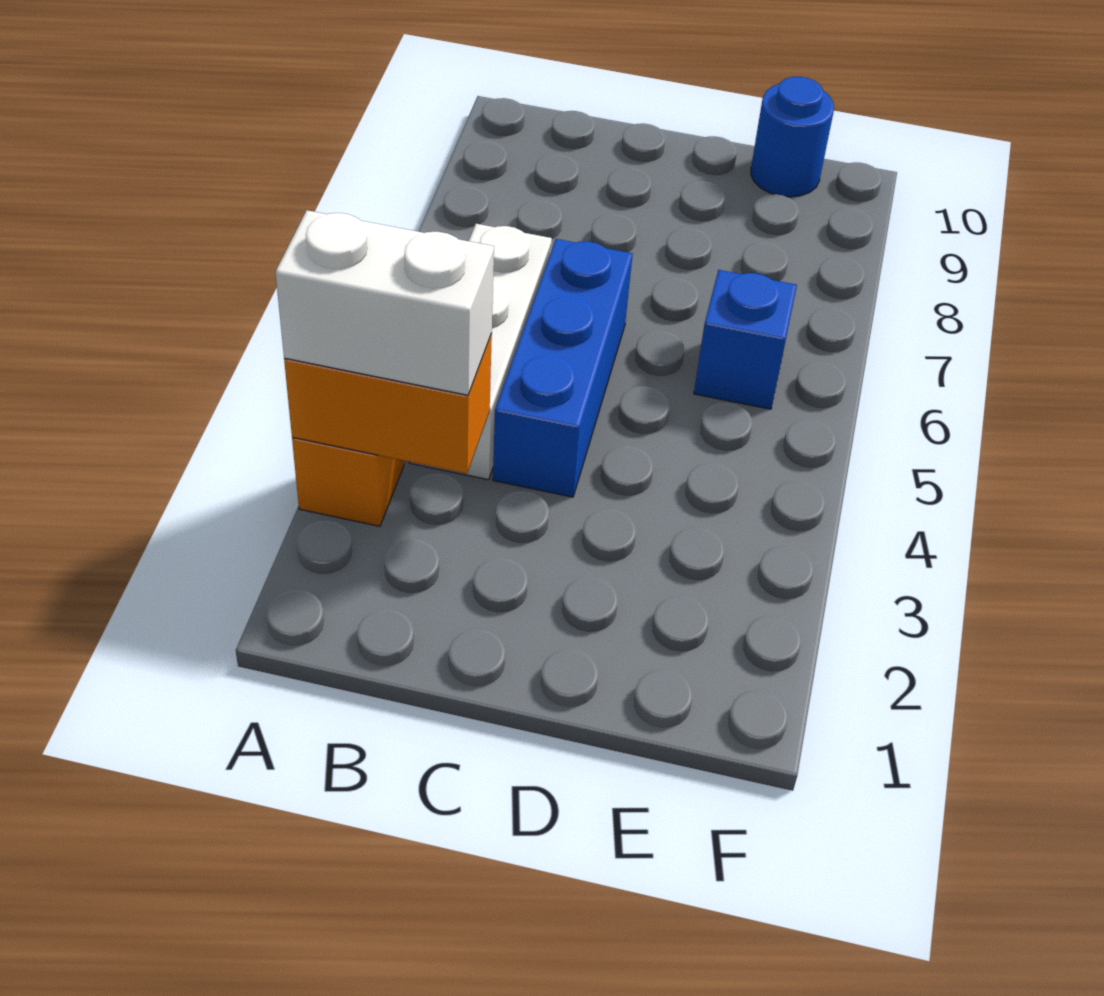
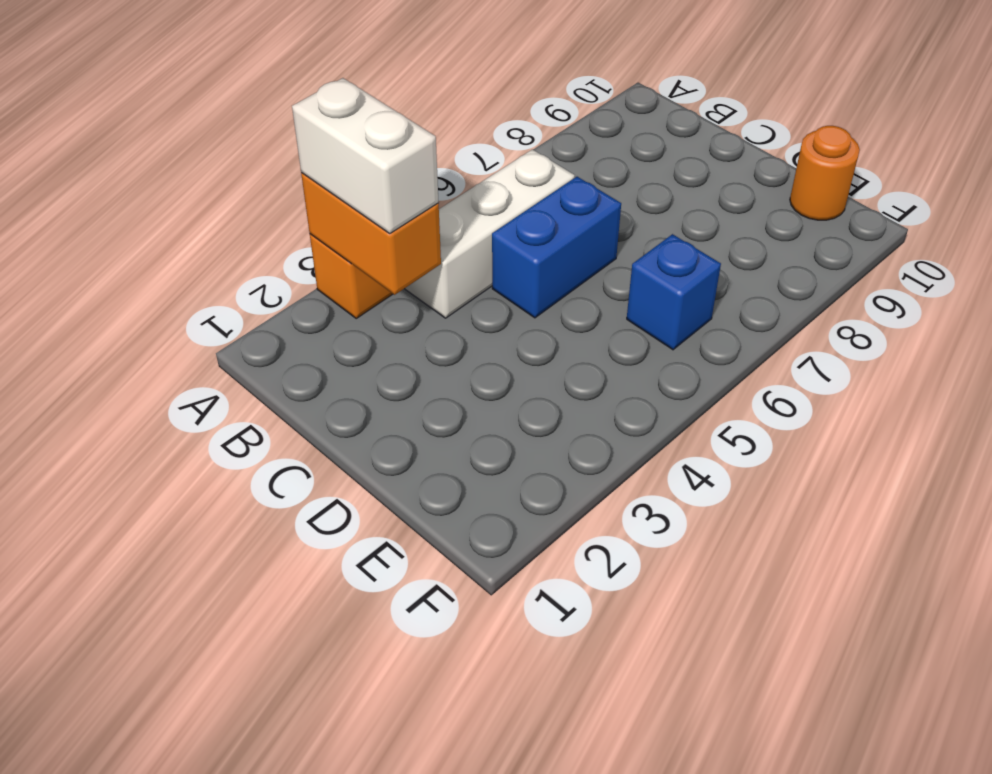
blue brick C4:C6 level 1 -> blue brick C5:C6 level 1
blue round brick E10 level 1 -> orange round brick E10 level 1

